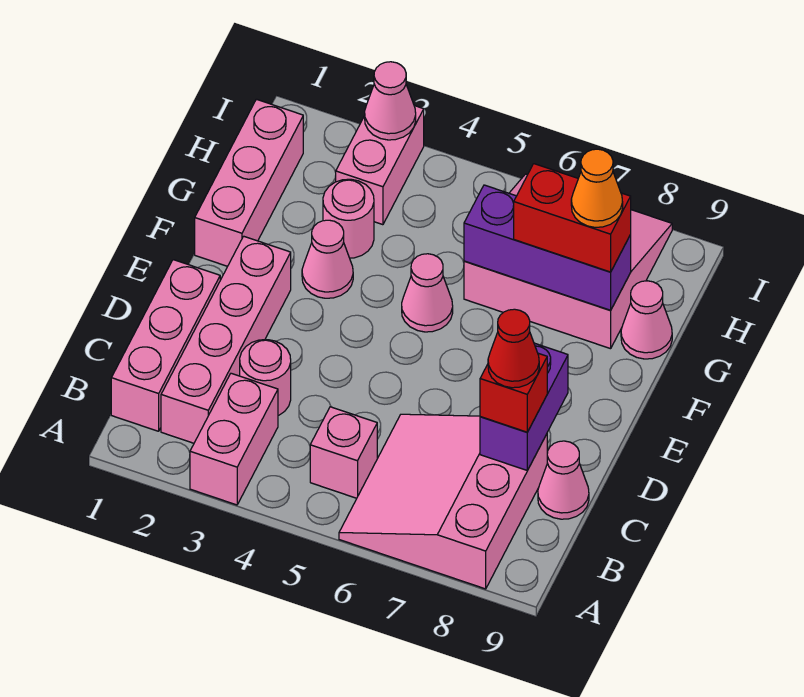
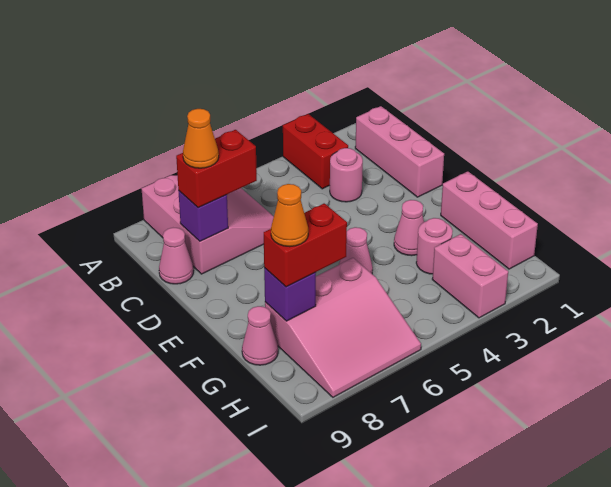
pink brick A3:B3 level 1 -> red brick A3:B3 level 1
pink brick B2:E2 level 1 -> none
pink brick B5 level 1 -> none
purple brick C8:D8 level 2 -> purple brick C8 level 2
red brick C8 level 3 -> red brick C7:C8 level 3
red cone C8 level 4 -> orange cone C8 level 4
purple brick G6:G8 level 2 -> purple brick G8 level 2
pink cone I3 level 2 -> none

